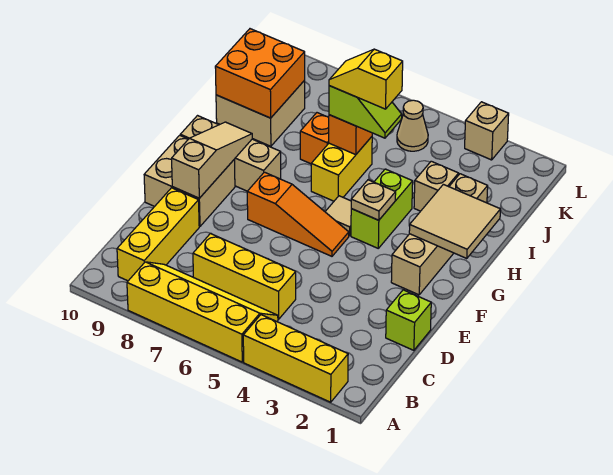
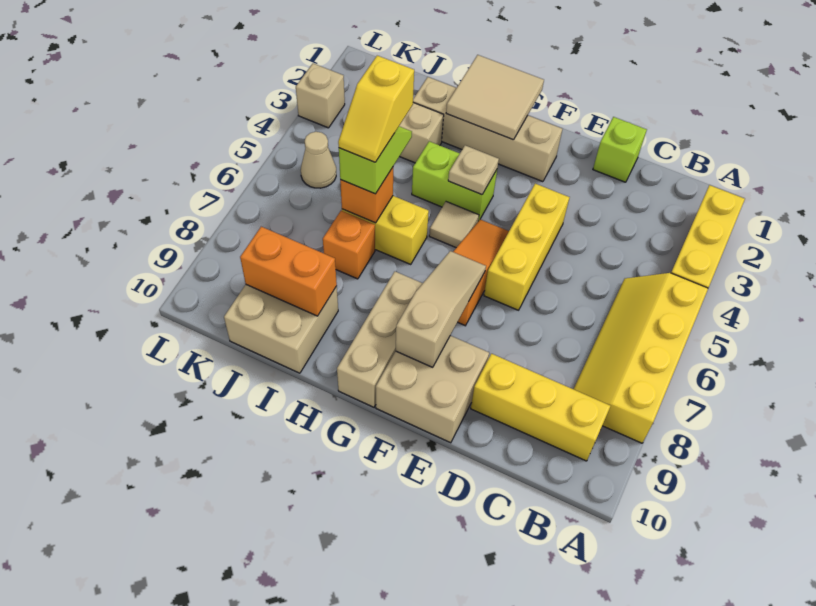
yellow brick C5:C7 level 1 -> yellow brick E4:E6 level 1
tan slope E9:G9 level 2 top E -> tan slope F7:F9 level 2 top 9
orange brick I9:J10 level 2 -> orange brick I9:J9 level 2

